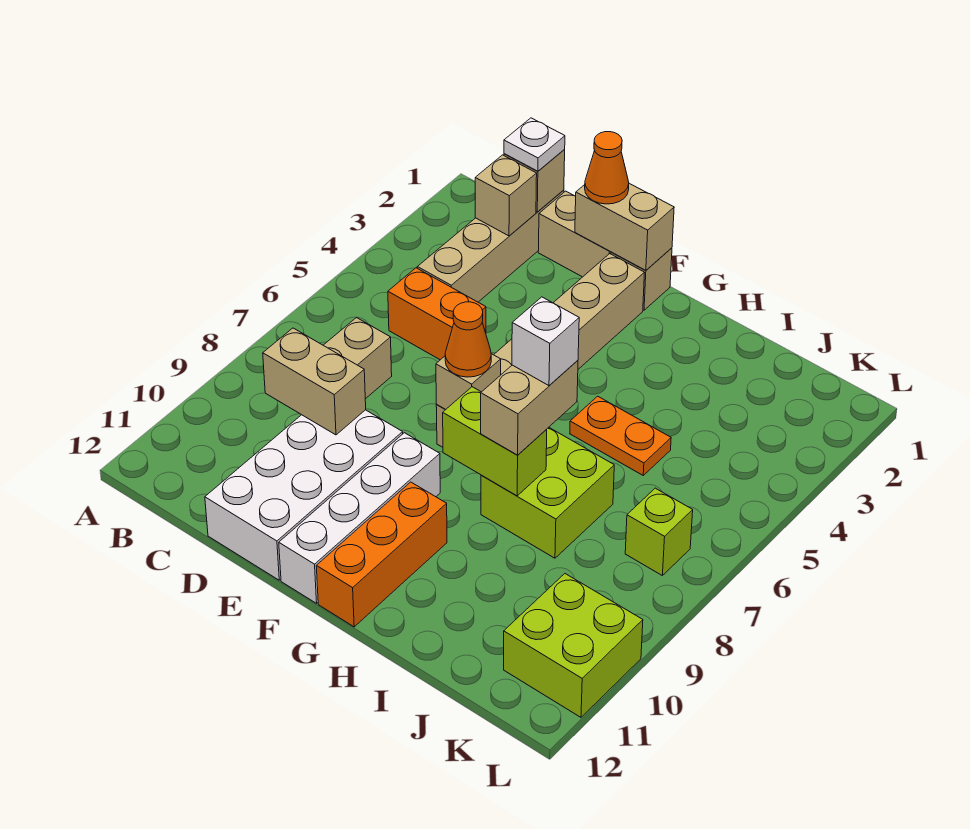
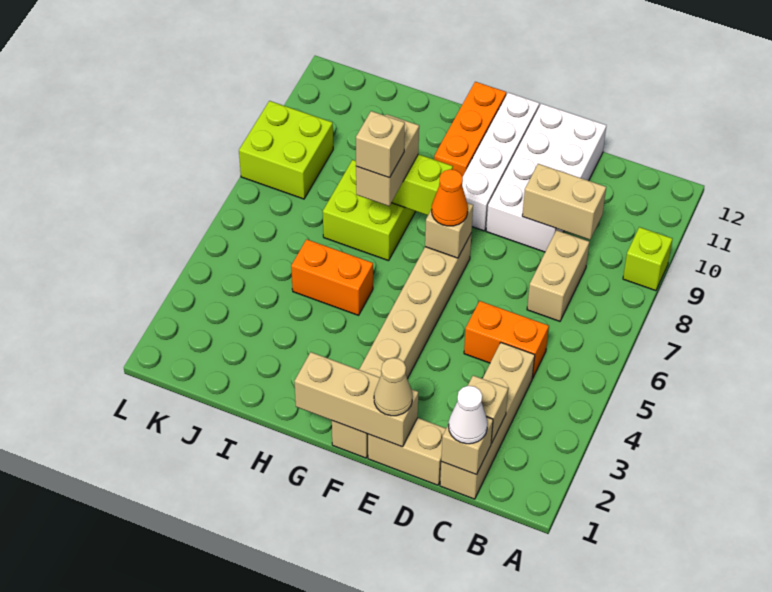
white plate C1 level 3 -> white cone C1 level 3
tan brick E1:F1 level 2 -> tan brick E1:G1 level 2
orange cone E1 level 3 -> tan cone E1 level 3
orange plate H5:I5 level 1 -> orange brick H5:I5 level 1
white brick H7 level 4 -> tan brick H7 level 4
lime brick K7 level 1 -> lime brick A9 level 1
lime brick K10:L11 level 1 -> lime brick K8:L9 level 1

